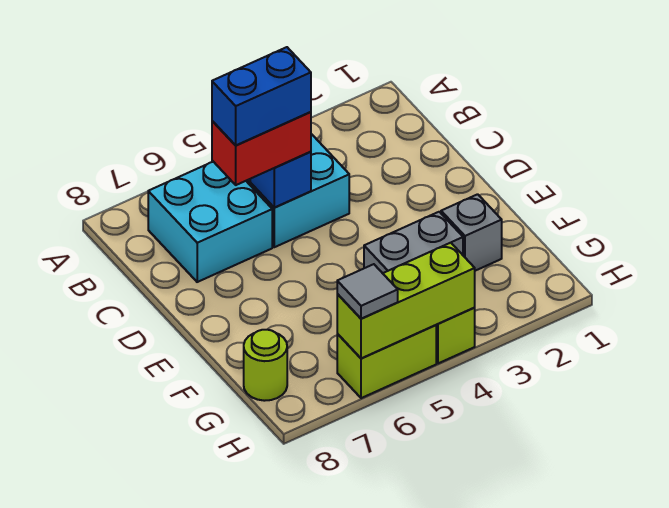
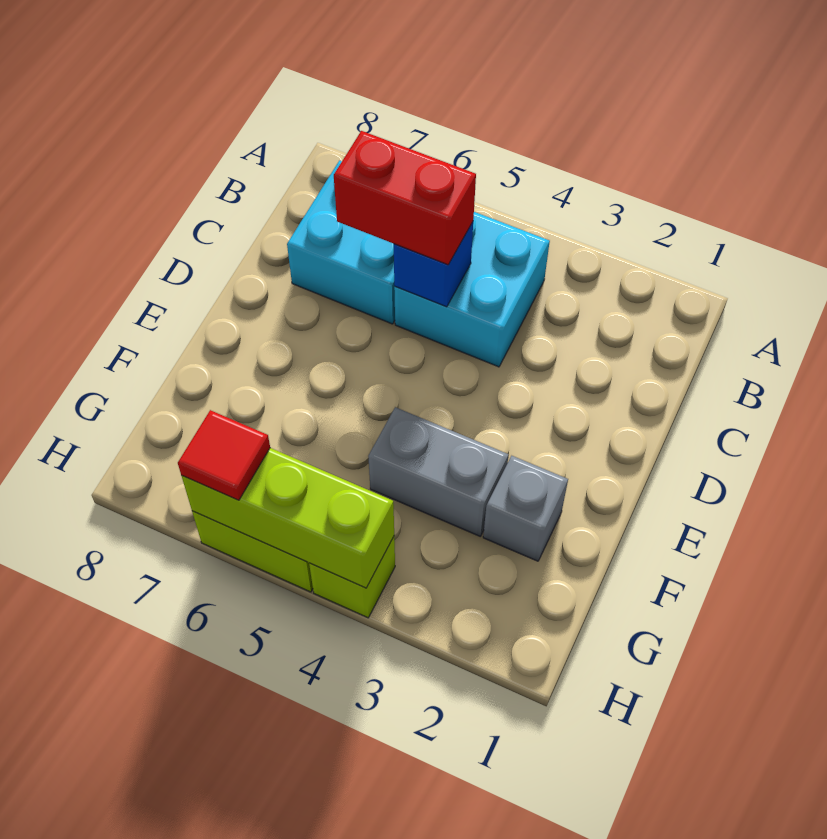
blue brick C5:C6 level 4 -> none
lime round brick G8 level 1 -> none
grey tile H6 level 3 -> red tile H6 level 3

